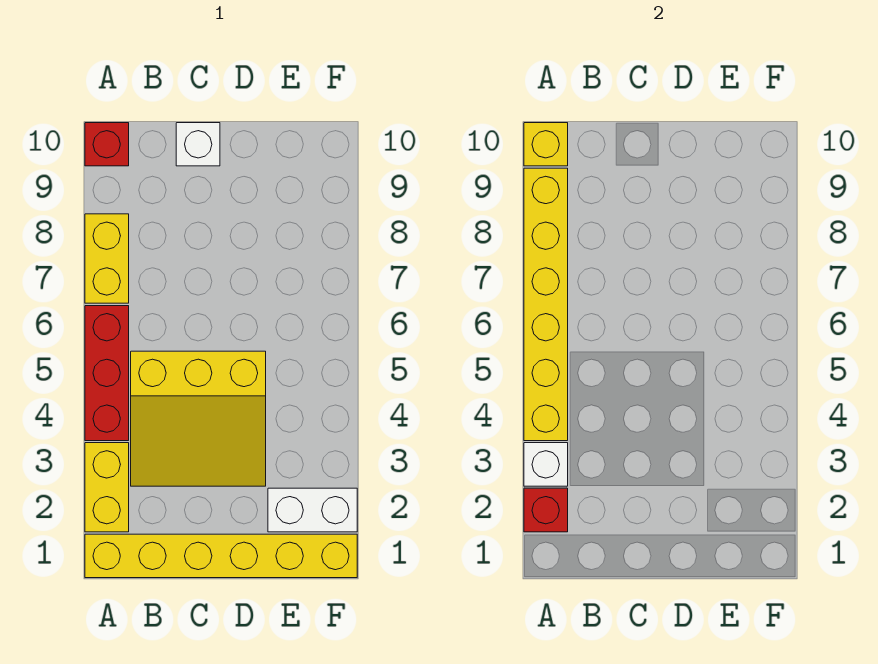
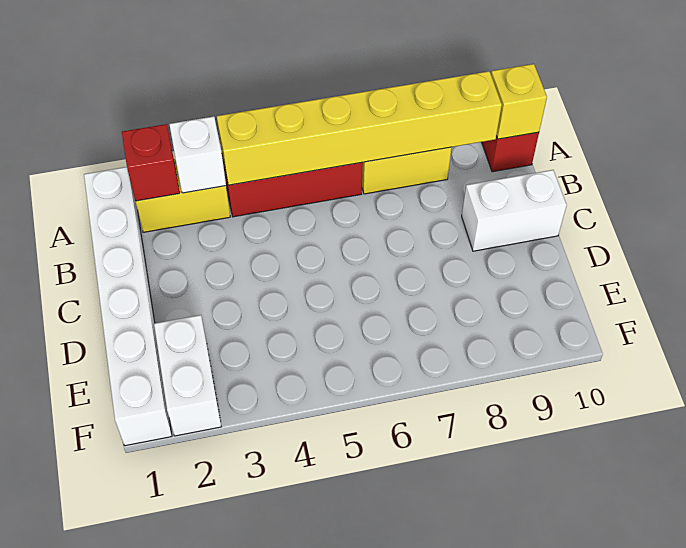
yellow brick A1:F1 level 1 -> white brick A1:F1 level 1
yellow slope B3:D5 level 1 top 5 -> none
white brick C10 level 1 -> white brick C9:C10 level 1

